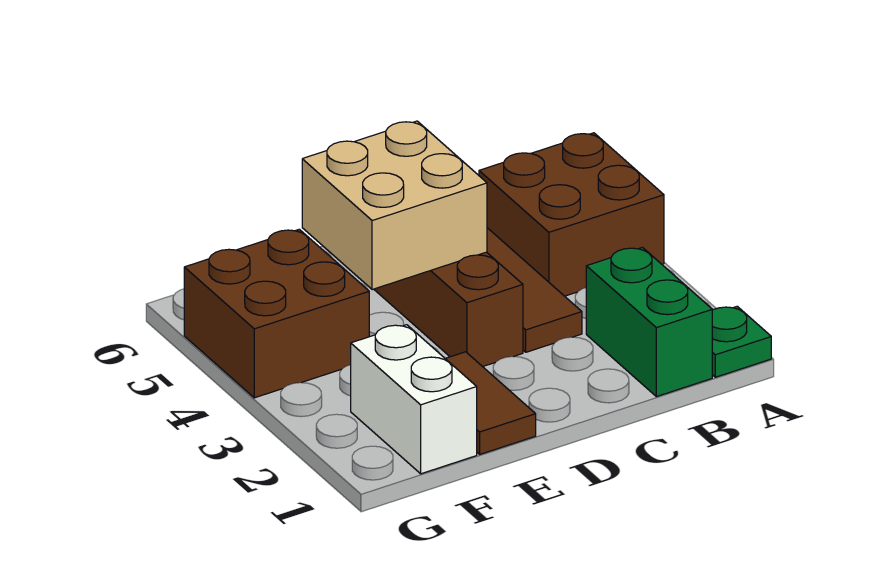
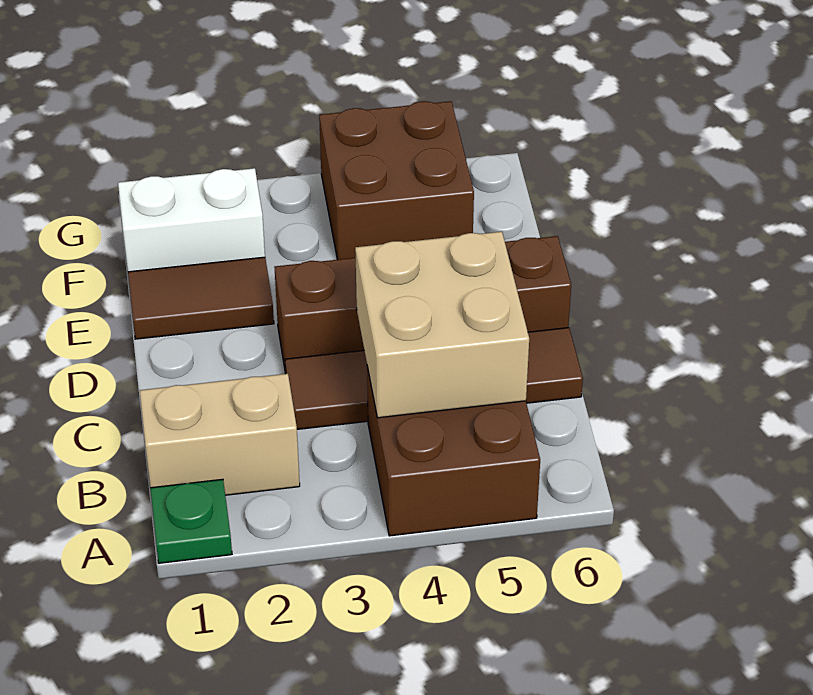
green brick B1:B2 level 1 -> tan brick B1:B2 level 1
tan brick D4:E5 level 2 -> tan brick B4:C5 level 2

